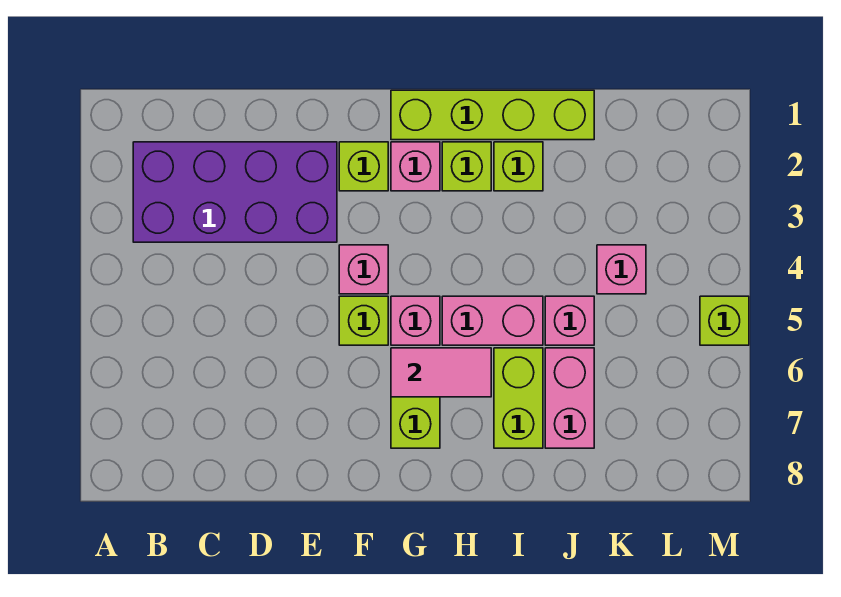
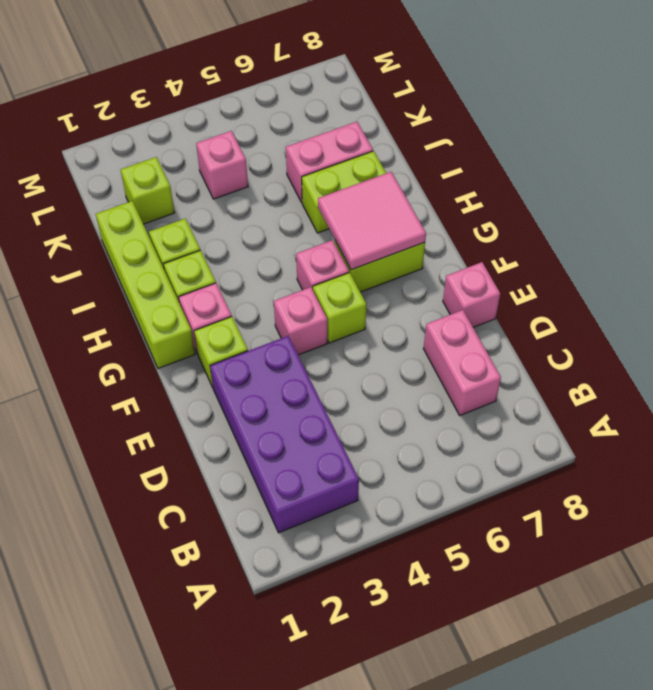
pink tile G6:H6 level 2 -> pink tile G6:H7 level 2
pink brick H5:I5 level 1 -> pink brick C7:D7 level 1
pink brick J5 level 1 -> pink brick E8 level 1
lime brick M5 level 1 -> lime brick K2 level 1

